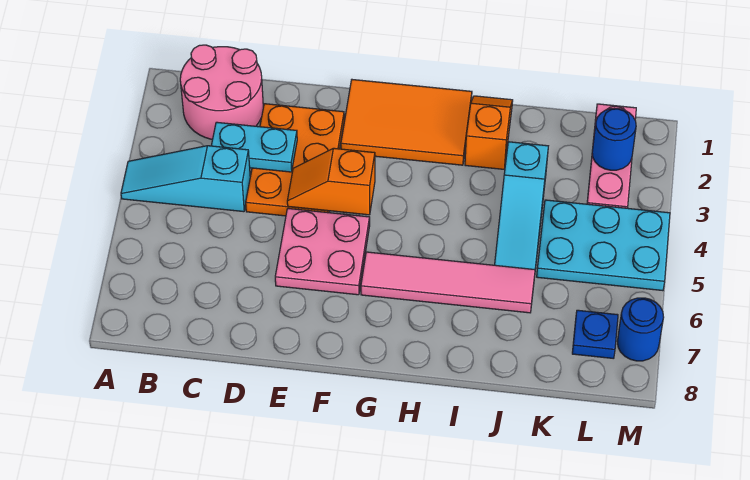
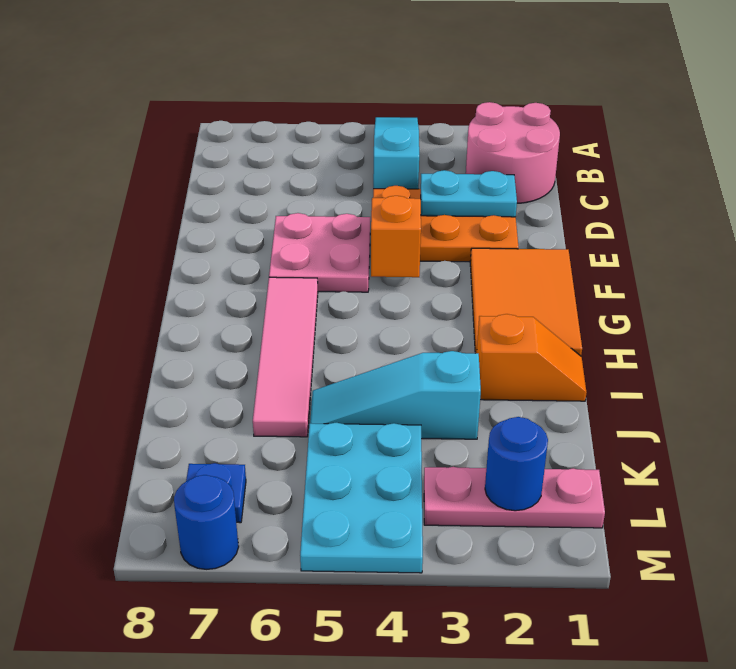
cyan plate C3:D3 level 2 -> cyan plate D2:D3 level 2

